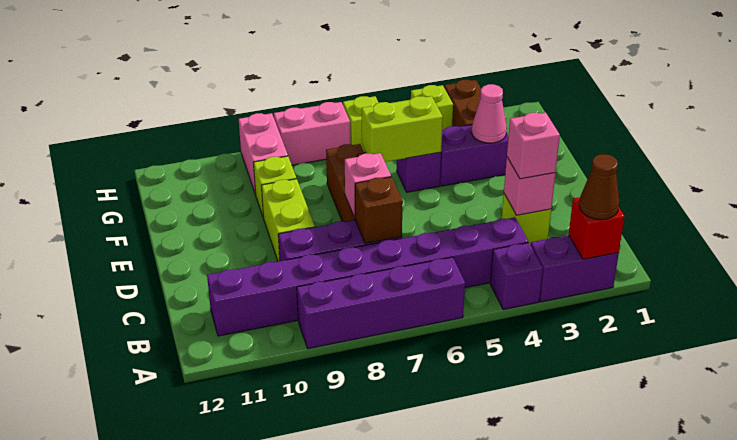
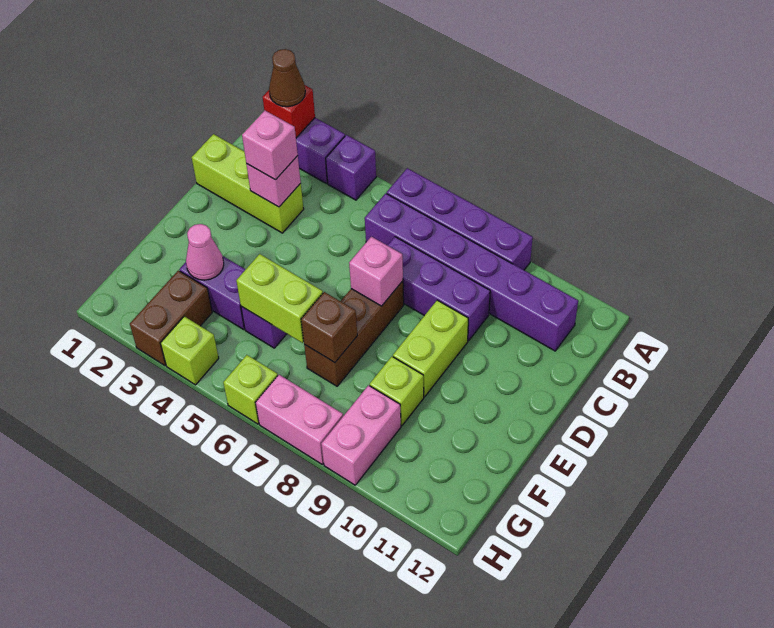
purple brick B4:B11 level 1 -> purple brick B6:B11 level 1
lime brick C3 level 1 -> lime brick C1:C3 level 1
brown brick C7 level 2 -> brown brick F7 level 2

